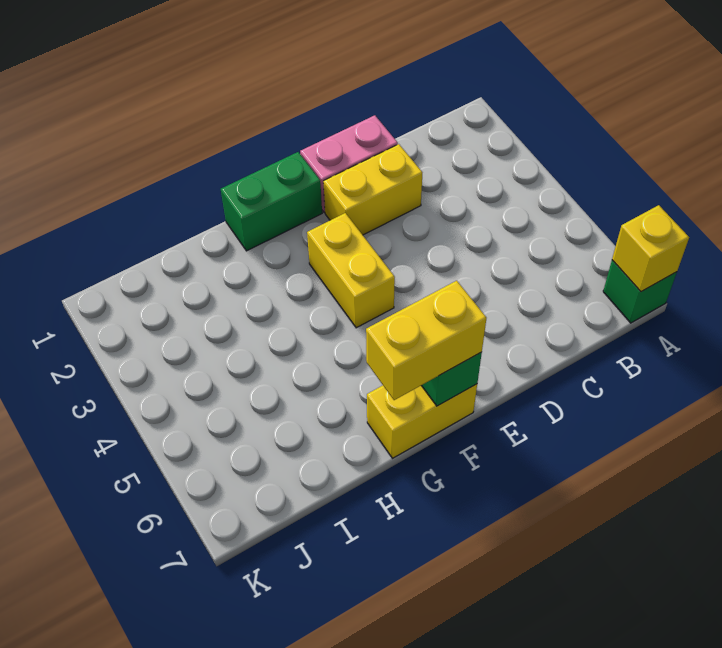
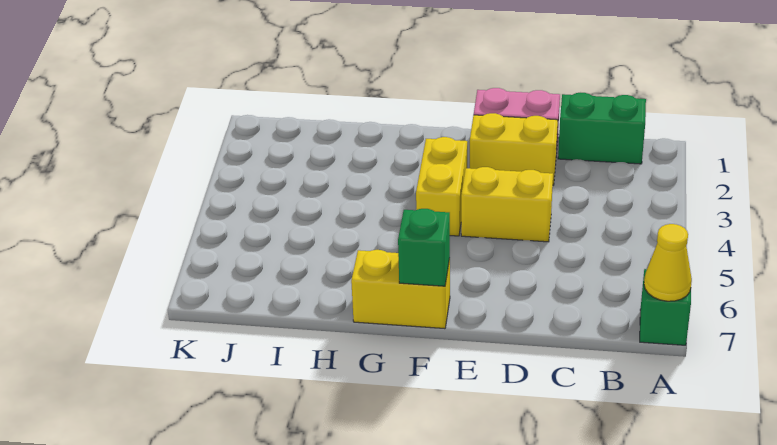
yellow brick A7 level 2 -> yellow cone A7 level 2
green brick F1:G1 level 1 -> green brick B1:C1 level 1
yellow brick F7:G7 level 3 -> yellow brick D4:E4 level 1

